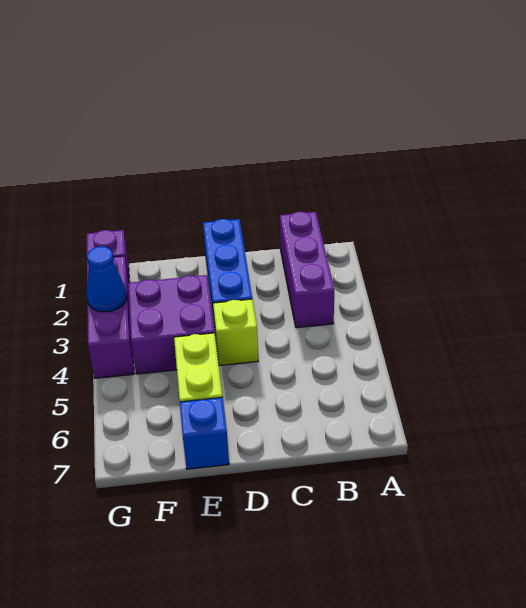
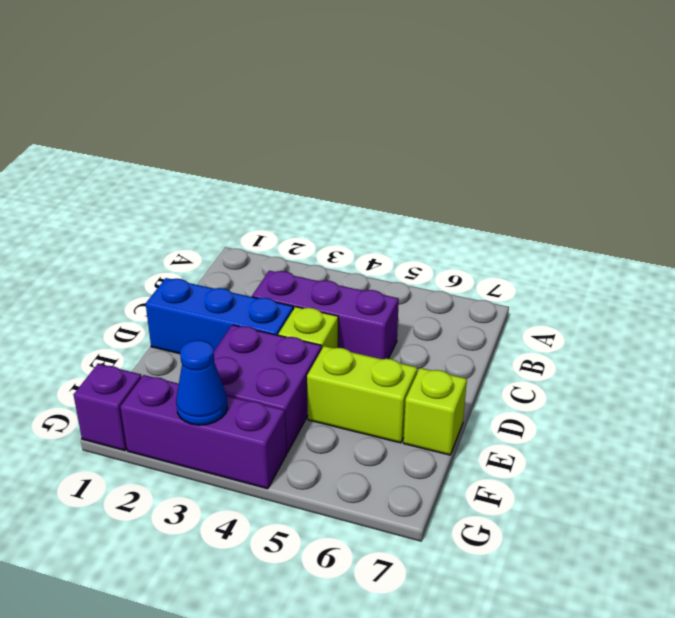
purple brick B1:B3 level 1 -> purple brick C3:C5 level 1
blue brick E7 level 1 -> lime brick E7 level 1

